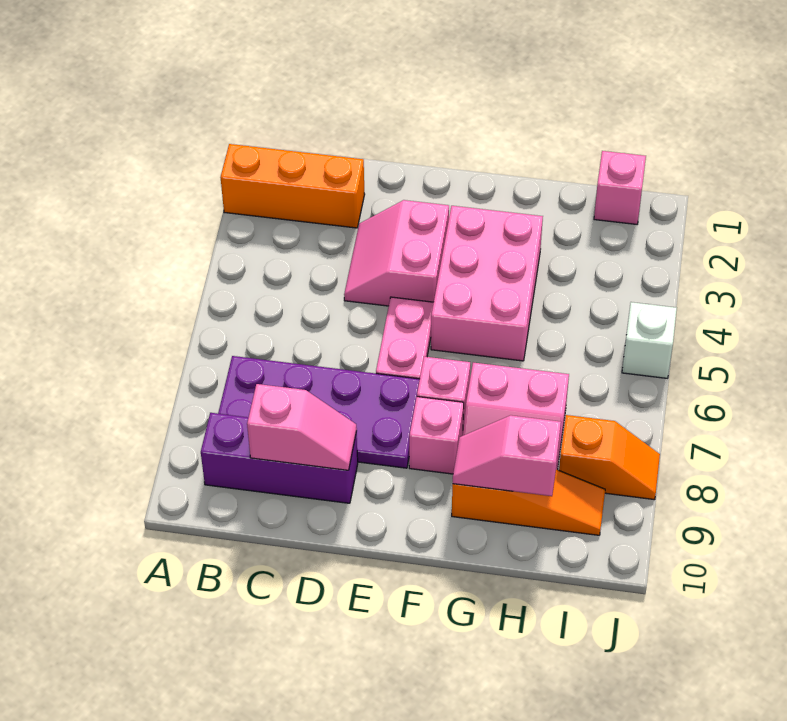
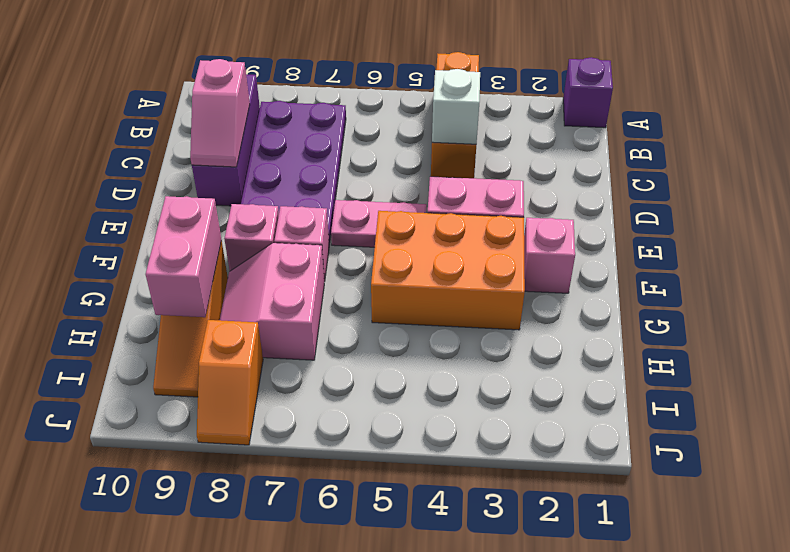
none -> purple brick A1 level 1
orange brick A2:C2 level 1 -> orange brick A4:C4 level 1
pink brick F3:G5 level 1 -> orange brick F3:G5 level 1
pink slope G9:H9 level 2 top H -> pink brick G9:H9 level 2
pink brick I1 level 1 -> pink brick F2 level 1
white brick J5 level 1 -> white brick C4 level 2

